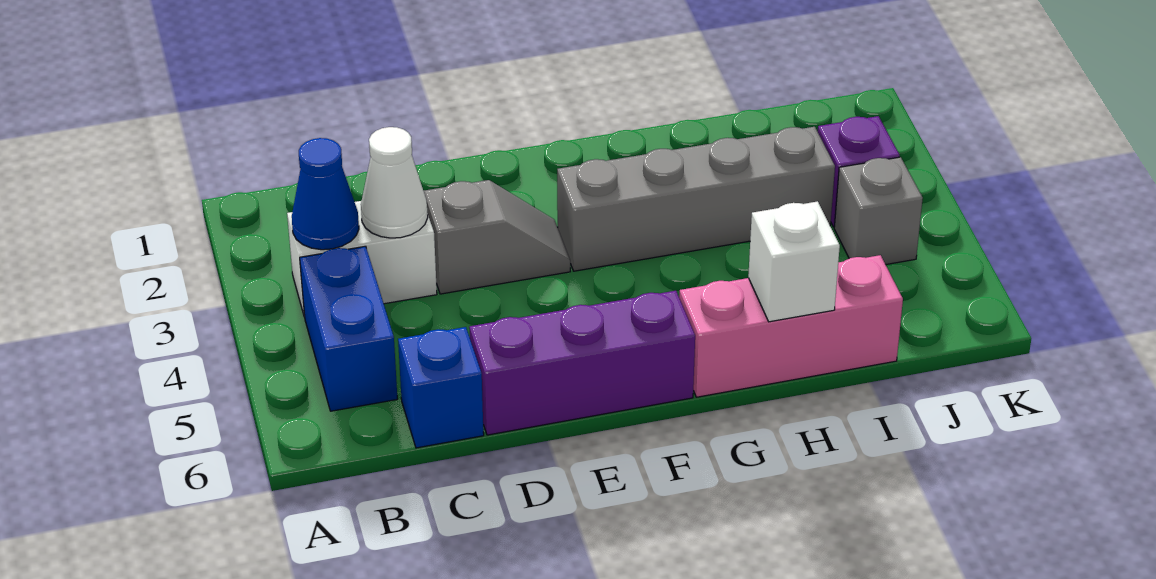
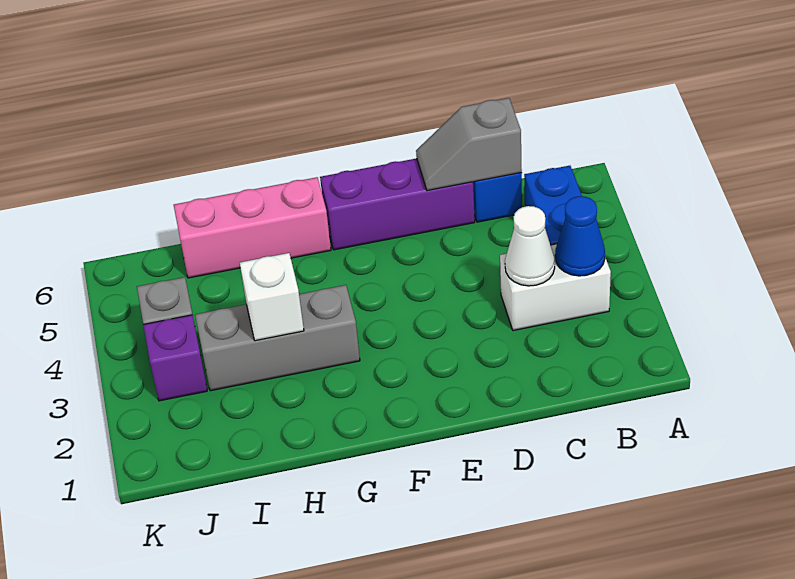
grey slope D3:E3 level 1 top D -> grey slope C6:D6 level 2 top C
grey brick F3:I3 level 1 -> grey brick G3:I3 level 1
white brick H6 level 2 -> white brick H3 level 2

